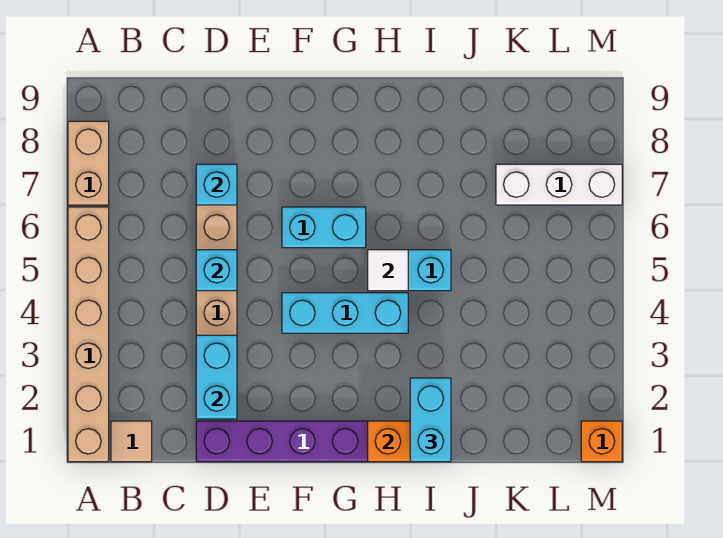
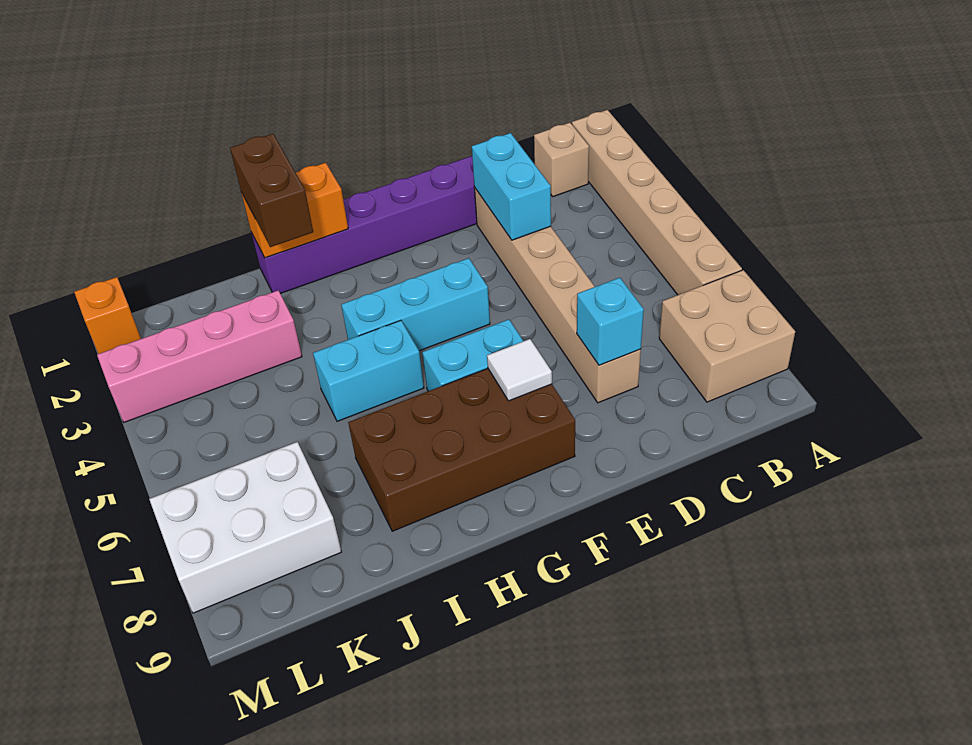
tan brick A7:A8 level 1 -> tan brick A7:B8 level 1
tan tile B1 level 1 -> tan brick B1 level 1
cyan brick D5 level 2 -> none
none -> brown brick F7:I8 level 1
white tile H5 level 2 -> white tile F7 level 2
cyan brick I1:I2 level 3 -> brown brick I1:I2 level 3
none -> pink brick J3:M3 level 1
white brick K7:M7 level 1 -> white brick K7:M8 level 1

